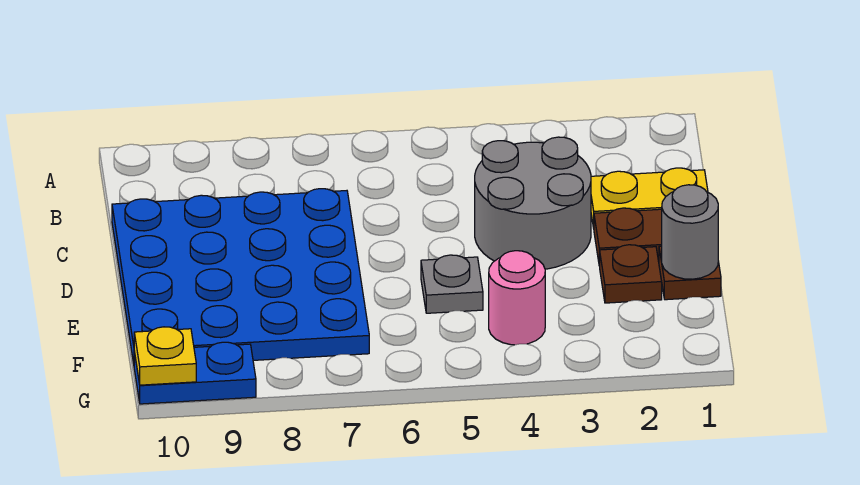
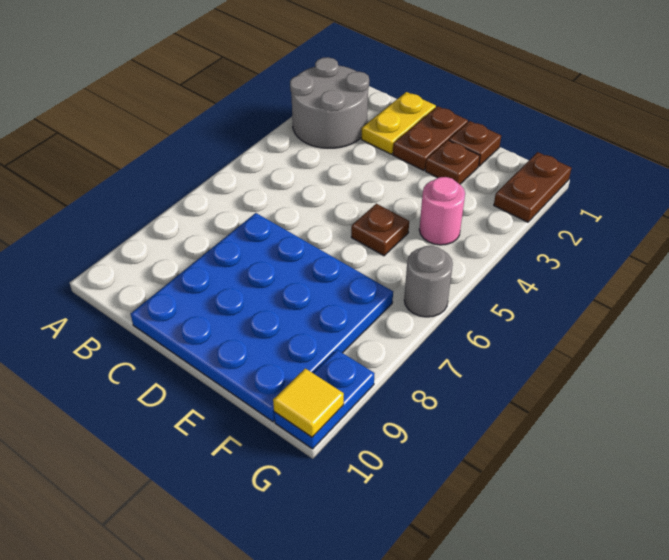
grey round brick C3:D4 level 1 -> grey round brick A2:B3 level 1
grey round brick E1 level 2 -> grey round brick G6 level 1
grey plate E5 level 1 -> brown plate E5 level 1
none -> brown plate G1:G2 level 1
yellow plate G10 level 2 -> yellow tile G10 level 2

